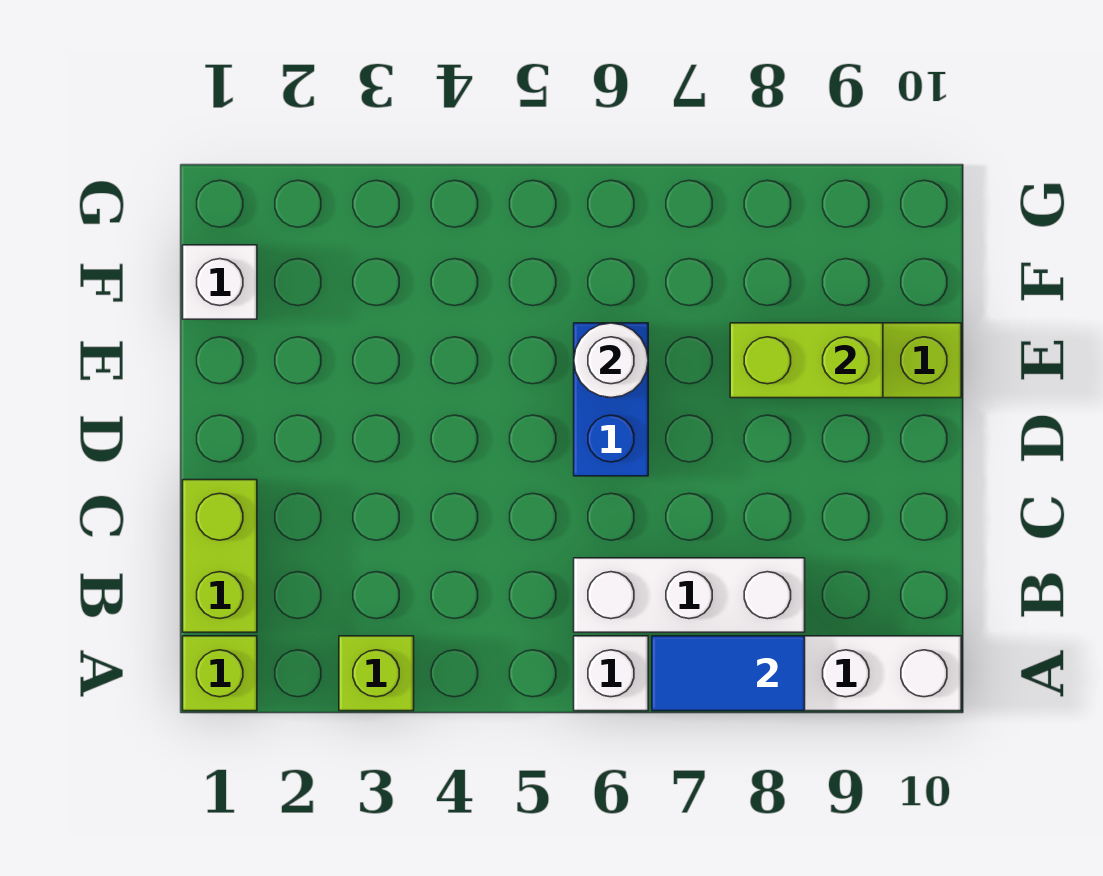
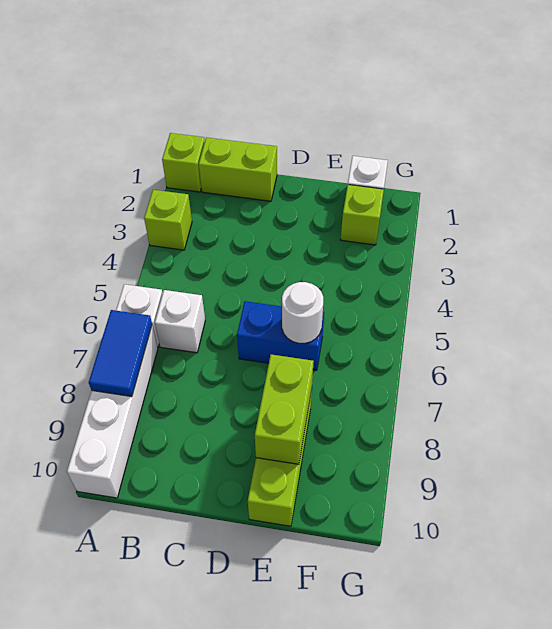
white brick B6:B8 level 1 -> white brick B6 level 1
none -> lime brick F2 level 1

